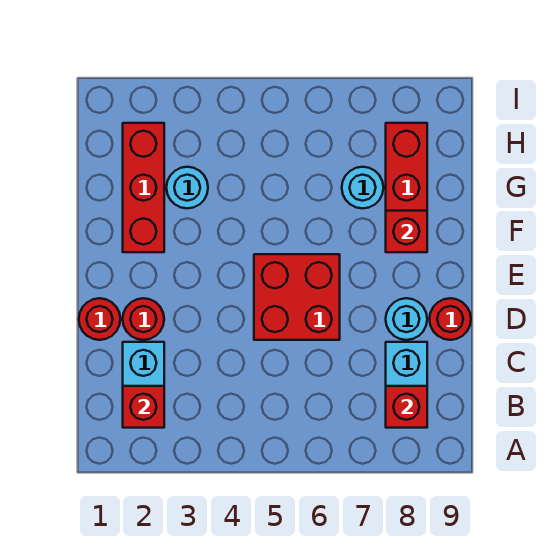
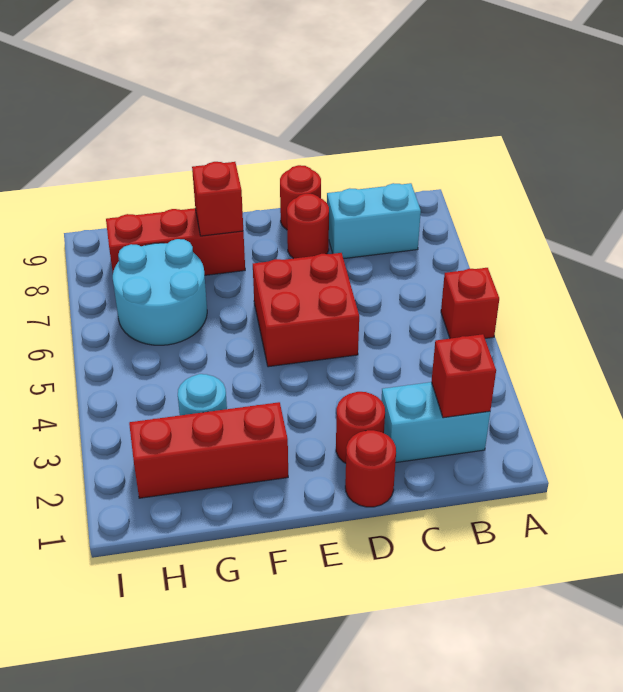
red brick B8 level 2 -> red brick A5 level 1
cyan round brick D8 level 1 -> red round brick D8 level 1
cyan round brick G7 level 1 -> cyan round brick G6:H7 level 1

